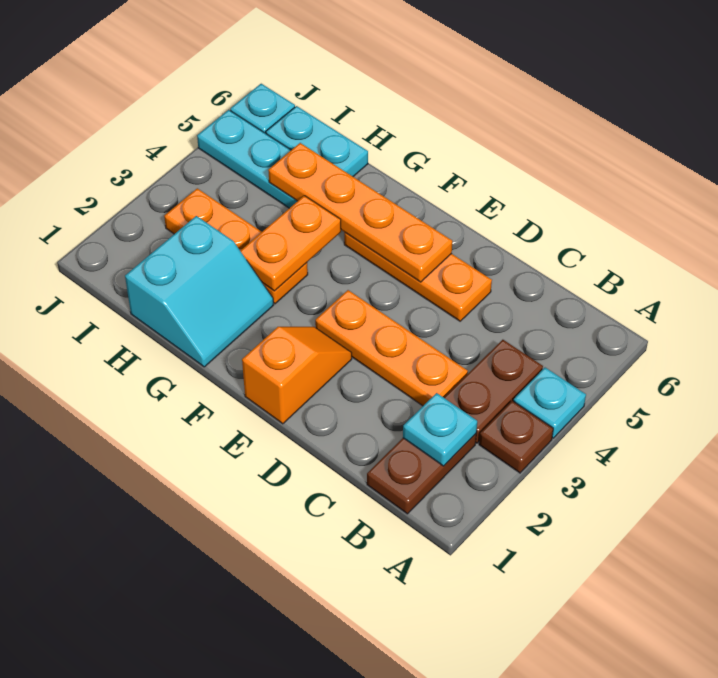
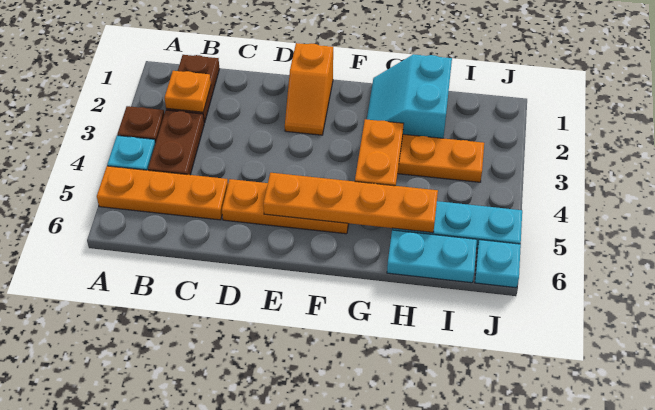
cyan plate B2 level 2 -> orange plate B2 level 2
orange plate C3:E3 level 1 -> orange plate A5:C5 level 1

